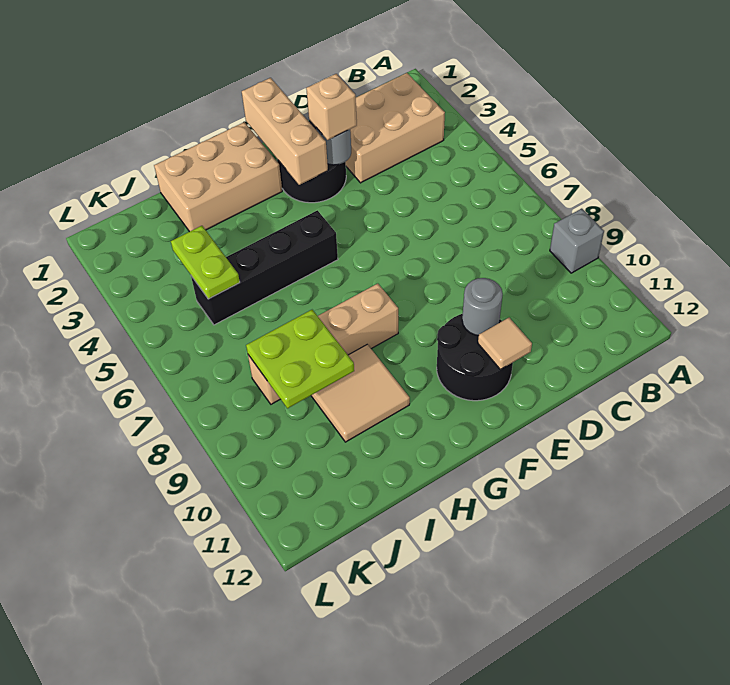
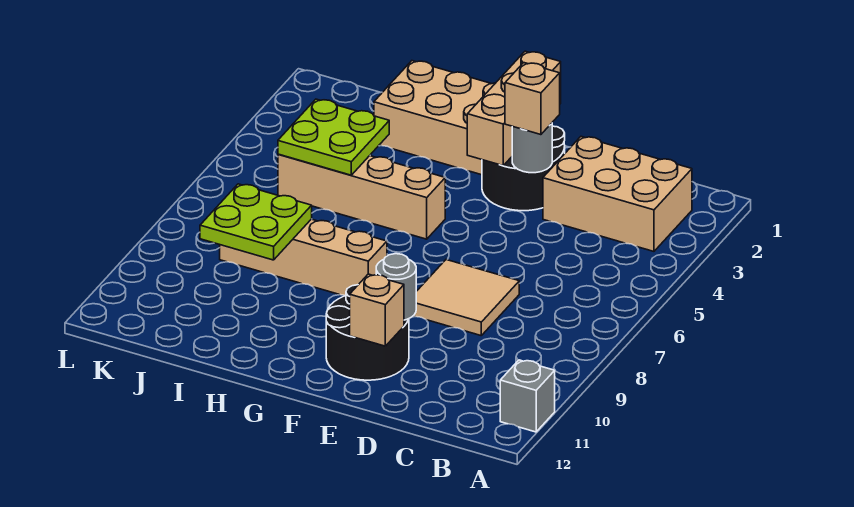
grey brick A9 level 1 -> grey brick A11 level 1
tan tile E11 level 2 -> tan brick E11 level 2
black brick G5:J5 level 1 -> tan brick G5:J5 level 1
tan tile H9:I10 level 1 -> tan tile D7:E8 level 1
lime plate J4:J5 level 2 -> lime plate I4:J5 level 2

